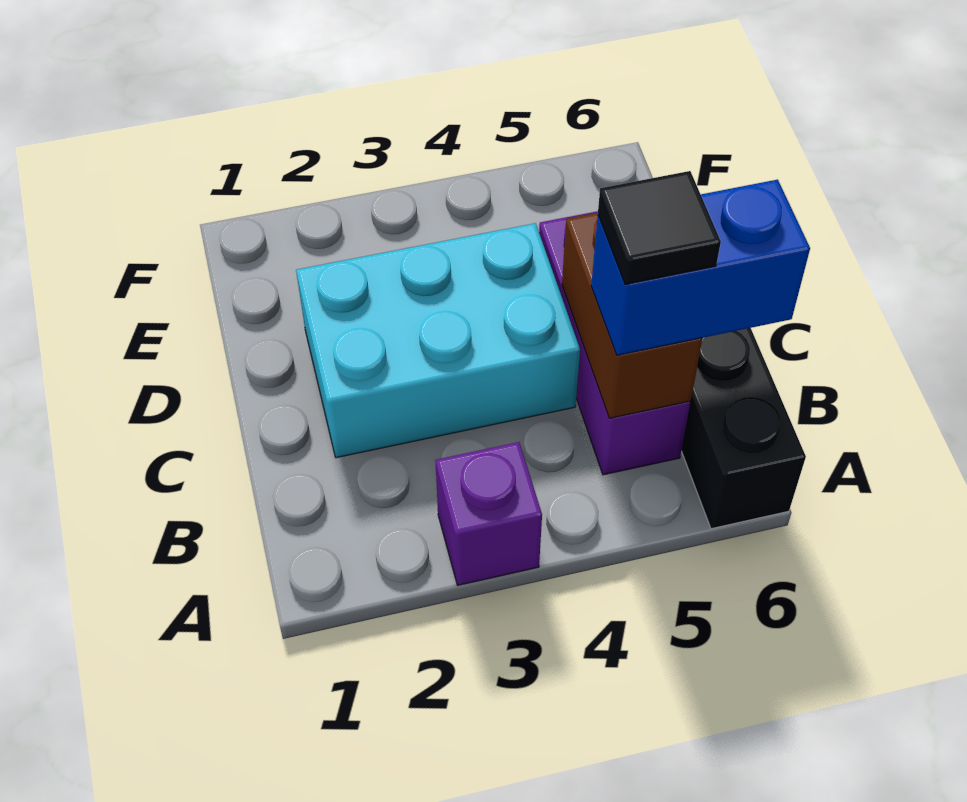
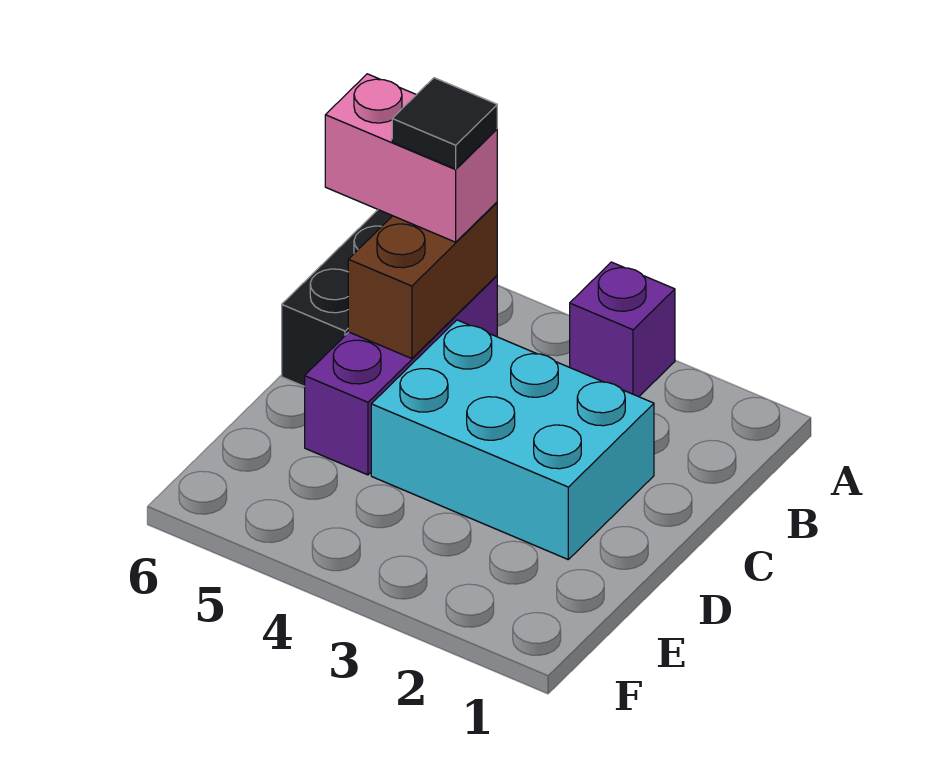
blue brick B5:B6 level 3 -> pink brick B5:B6 level 3

